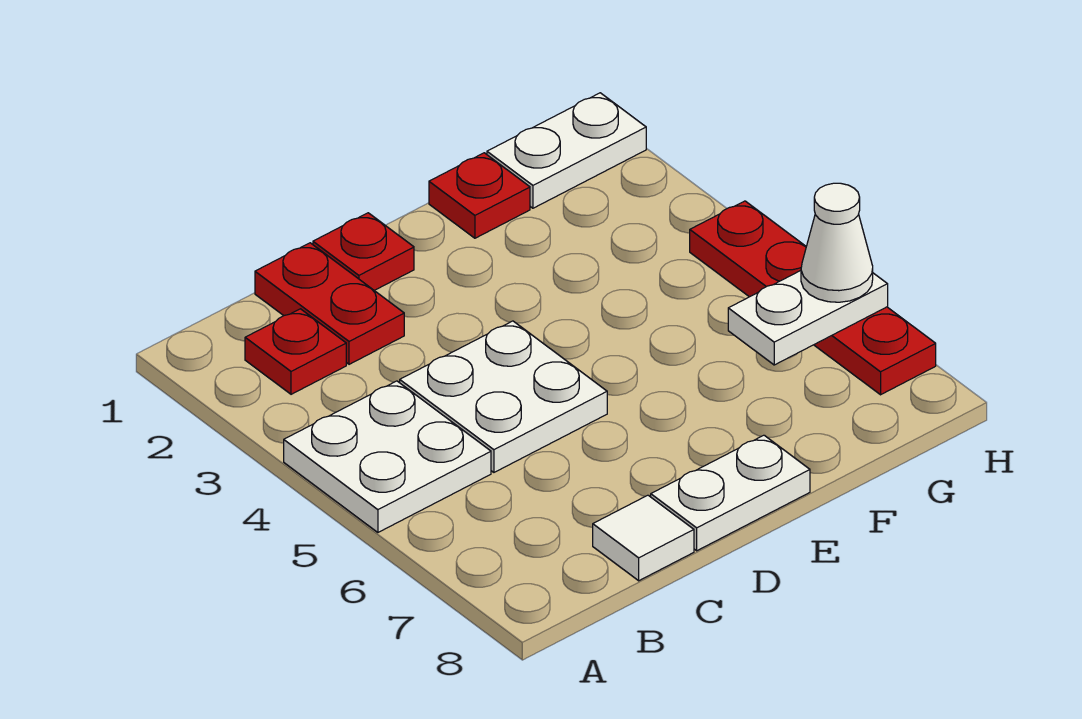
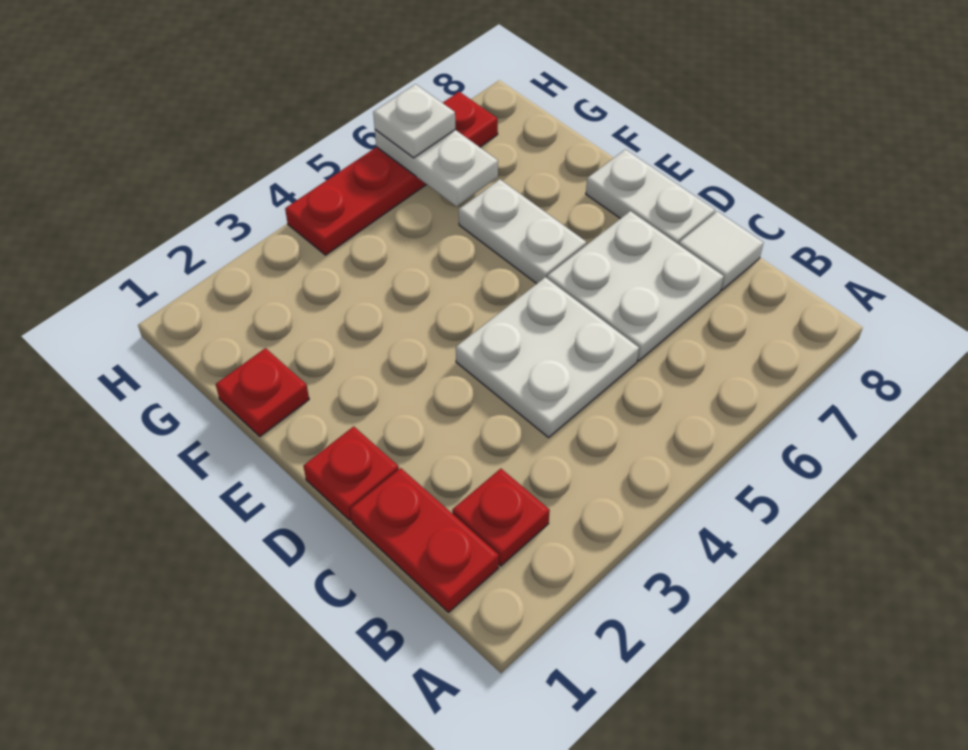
white plate A4:B5 level 1 -> white plate C6:D7 level 1
red plate C1:C2 level 1 -> red plate B1:C1 level 1
white plate G1:H1 level 1 -> white plate E6:F6 level 1
white cone H6 level 3 -> white plate H6 level 3

